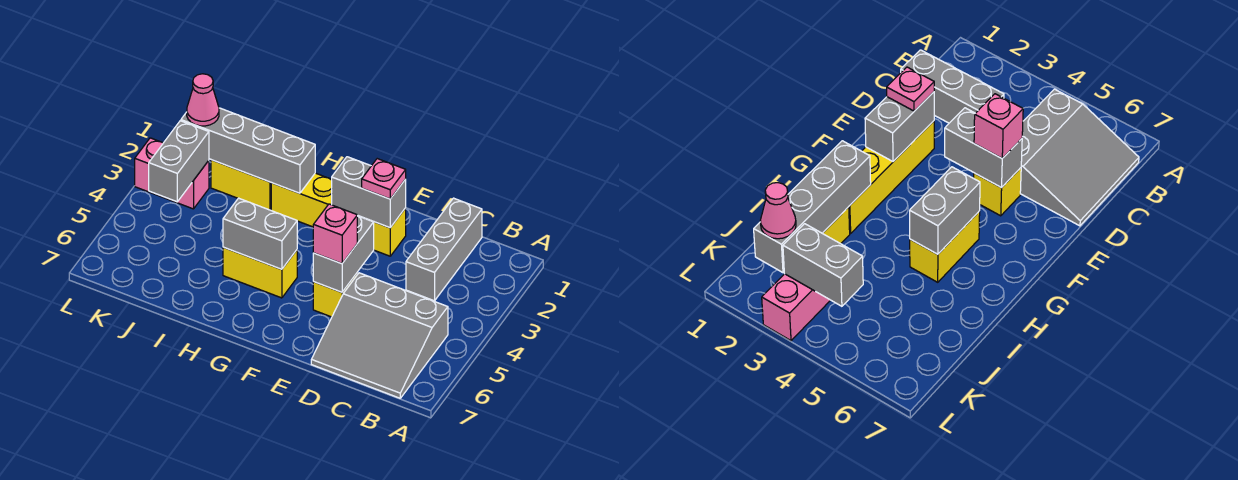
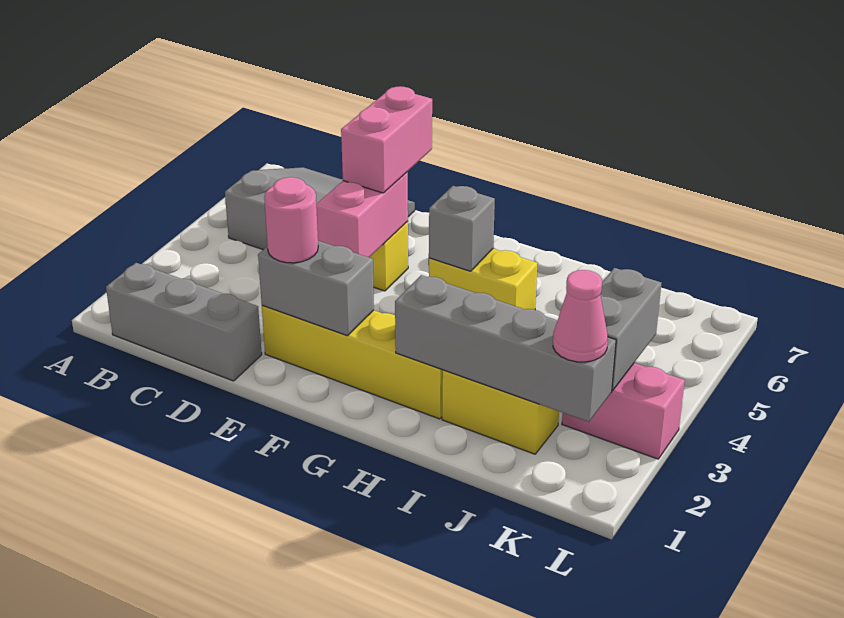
grey brick C1:C3 level 1 -> grey brick B1:D1 level 1
pink plate E2 level 3 -> pink round brick E2 level 3
grey brick E4:E5 level 2 -> pink brick E4:E5 level 2
pink brick E5 level 3 -> pink brick E5:E6 level 3
grey brick G5:H5 level 2 -> grey brick G5 level 2

